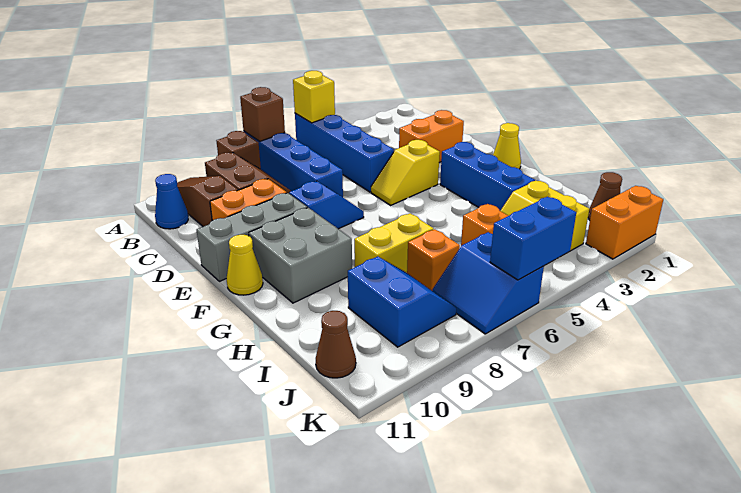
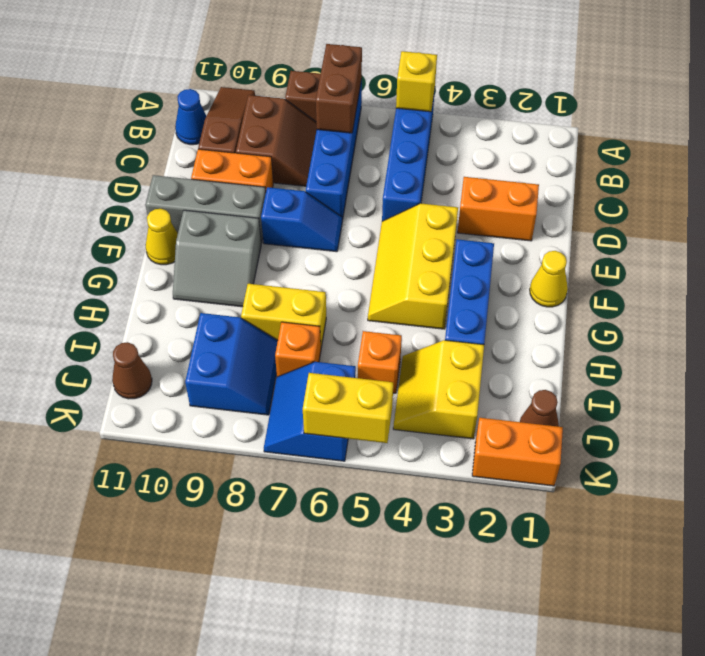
brown brick A7 level 2 -> brown brick A7:B7 level 2
yellow slope E4:E5 level 1 top 4 -> yellow slope E4:G5 level 1 top 4
grey brick F9:G10 level 1 -> grey slope F9:G10 level 1 top F
blue brick K5:K6 level 2 -> yellow brick K5:K6 level 2

